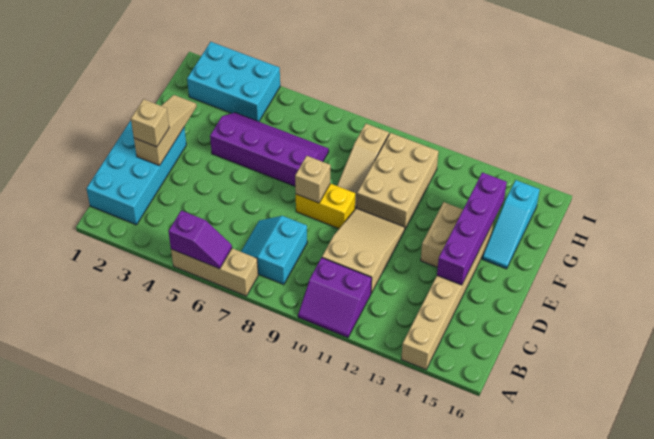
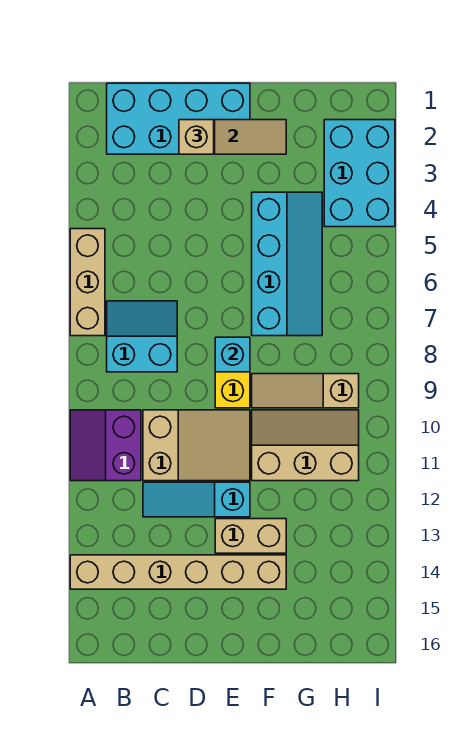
purple slope A5:A6 level 2 top 5 -> none
purple brick D14:G14 level 2 -> none
tan brick E8 level 2 -> cyan brick E8 level 2
purple slope F4:G7 level 1 top F -> cyan slope F4:G7 level 1 top F
tan brick F10:H11 level 1 -> tan slope F10:H11 level 1 top 11
cyan slope F15:H15 level 1 top H -> cyan slope C12:E12 level 1 top E

